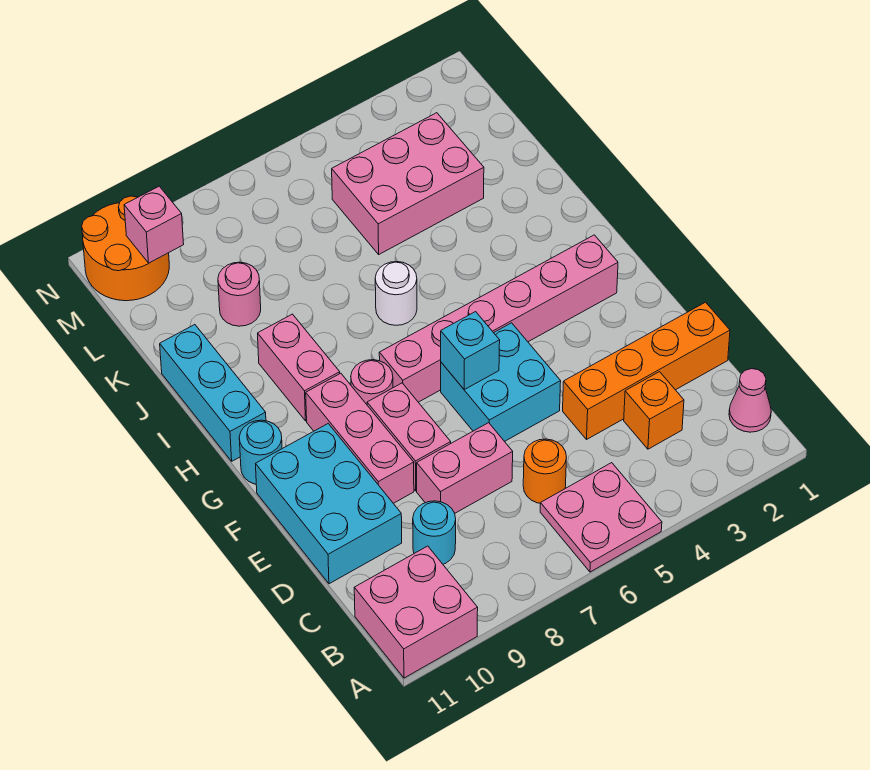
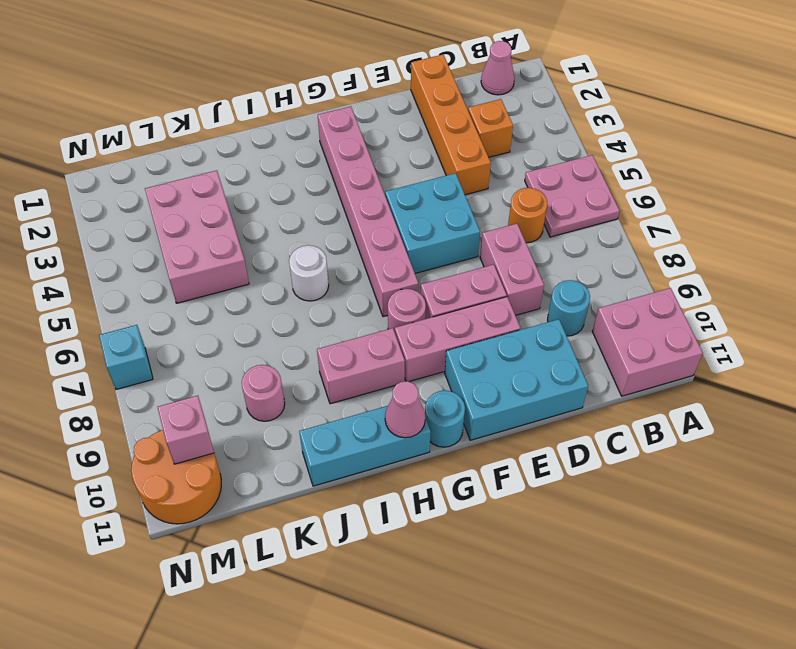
cyan brick F6 level 2 -> cyan brick N7 level 1
none -> pink cone H11 level 2

